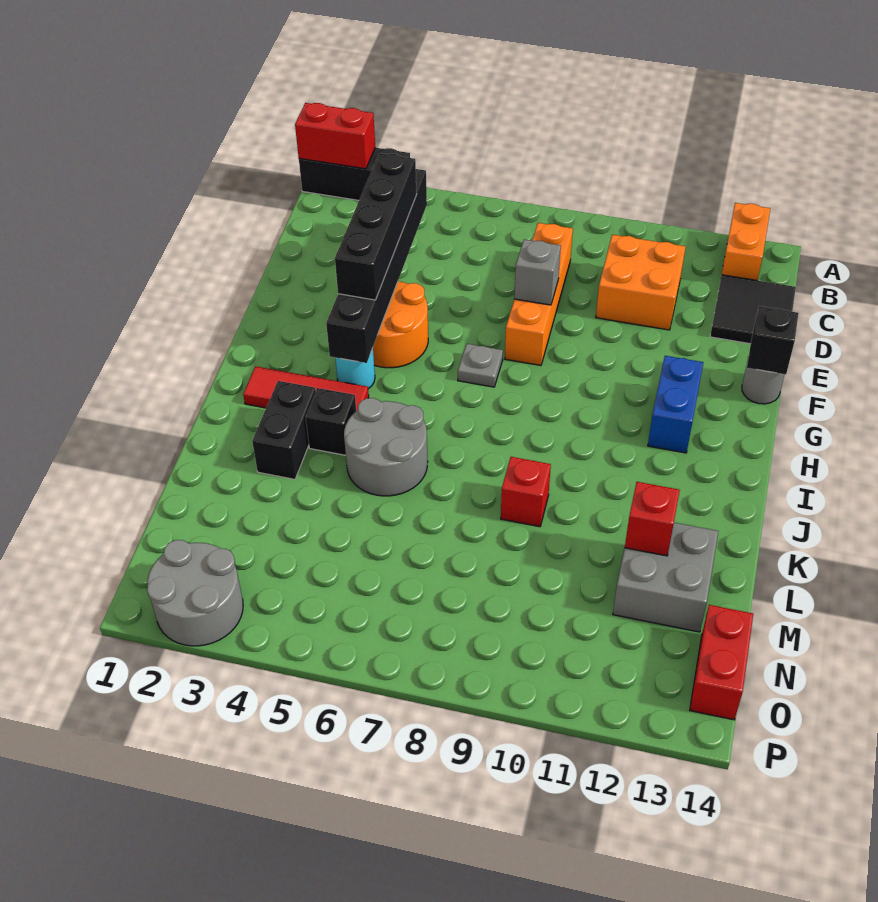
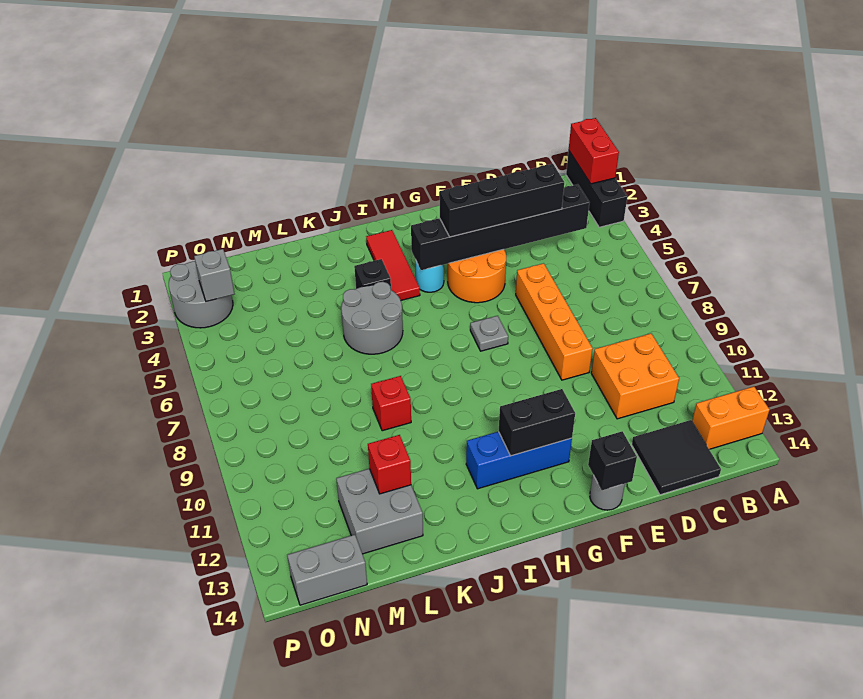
orange brick C8:F8 level 1 -> orange brick E6:E9 level 1
grey brick E8 level 2 -> grey brick O3 level 2
blue brick G12:H12 level 1 -> blue brick G12:I12 level 1
black brick J3:K3 level 1 -> black brick G12:H12 level 2
red brick N14:O14 level 1 -> grey brick N14:O14 level 1

